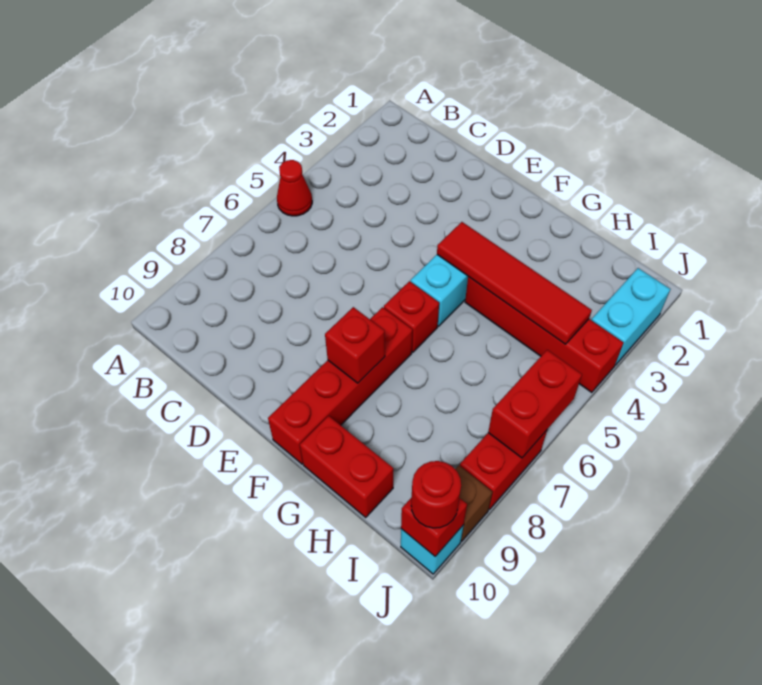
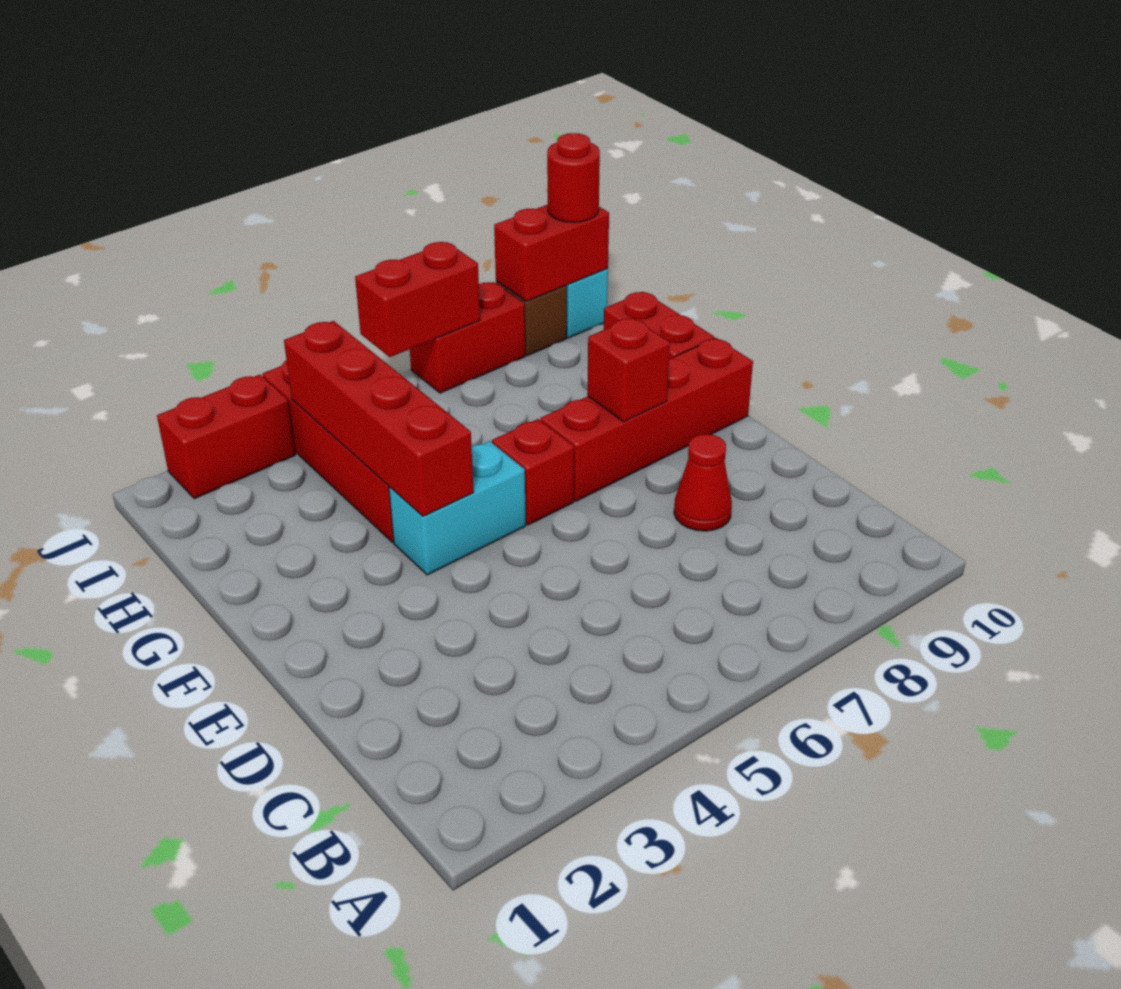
red cone A5 level 1 -> red cone D8 level 1
red tile F4:I4 level 2 -> red brick F4:I4 level 2
cyan brick J2:J3 level 1 -> red brick J2:J3 level 1
red brick J10 level 2 -> red brick J9:J10 level 2

